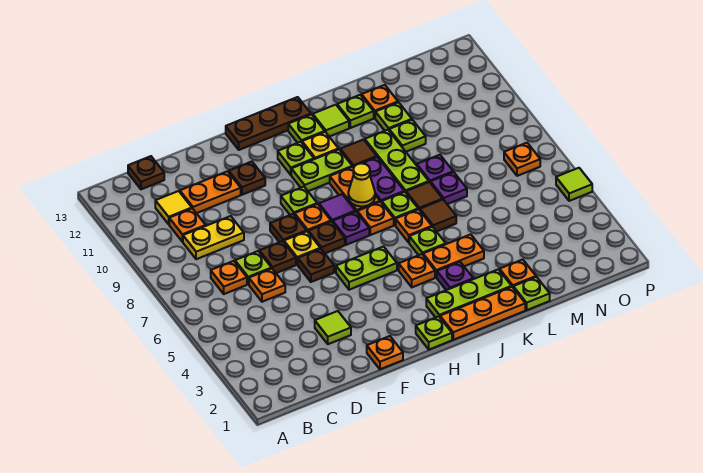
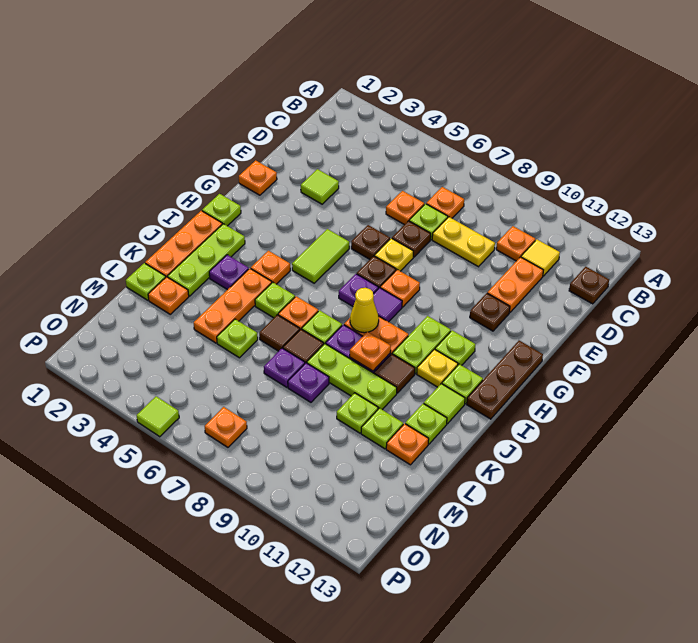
yellow plate C9:D9 level 1 -> yellow plate D8:D9 level 1
brown plate F8 level 1 -> none
lime plate G5:H5 level 1 -> lime tile G5:H5 level 1
lime plate G9 level 1 -> lime plate L5 level 1
orange plate I7 level 1 -> orange plate J9 level 2
orange plate J4:K4 level 1 -> orange plate J4:L4 level 1

